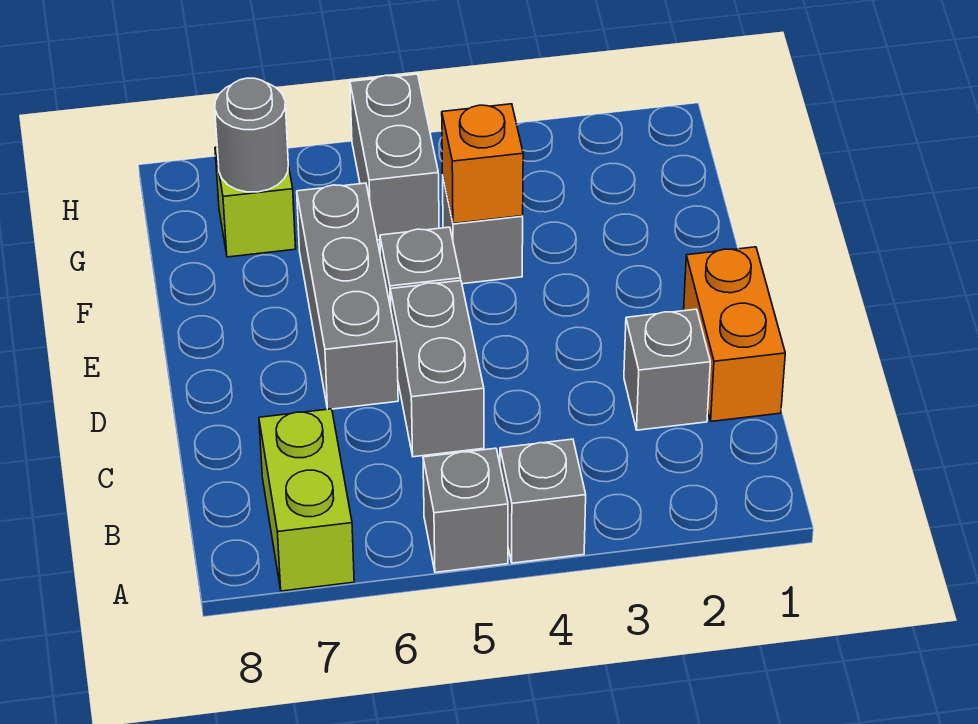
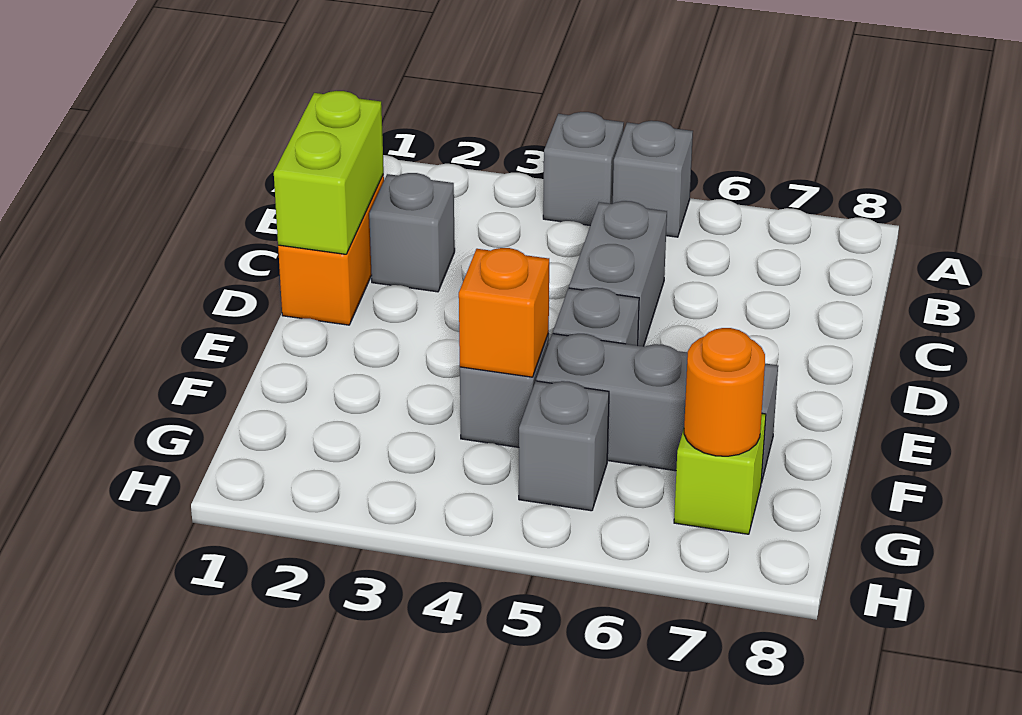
lime brick A7:B7 level 1 -> lime brick C1:D1 level 2
grey brick D6:F6 level 1 -> grey brick F5:F7 level 1
grey brick G5:H5 level 1 -> grey brick G5 level 1
grey round brick G7 level 2 -> orange round brick G7 level 2

